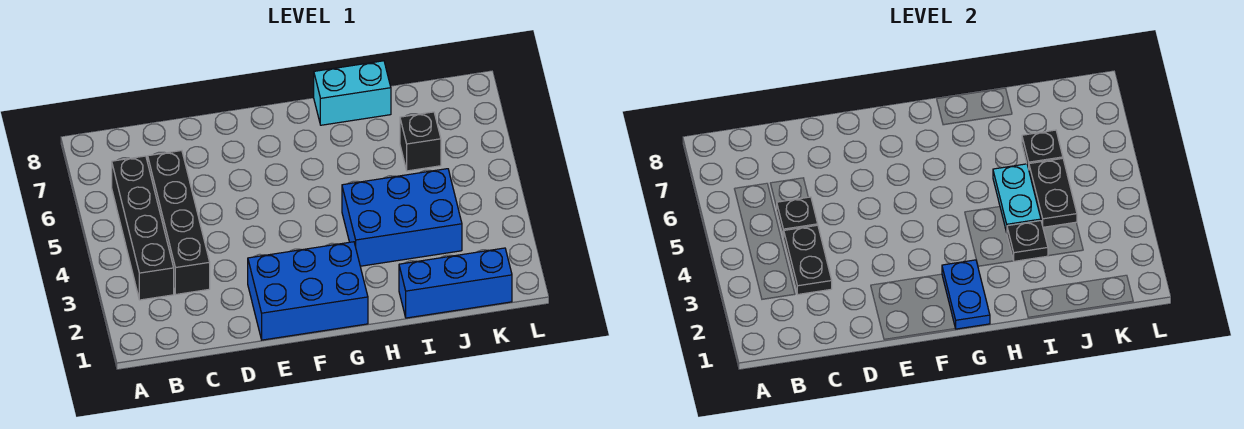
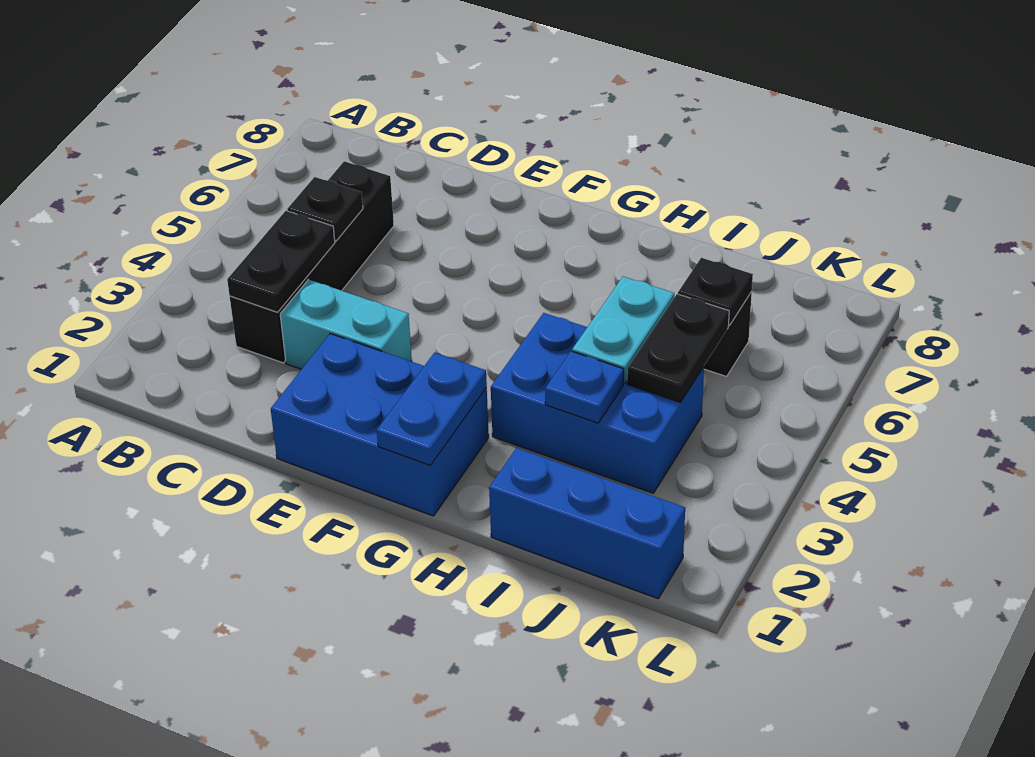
black brick B3:B6 level 1 -> none
cyan brick H8:I8 level 1 -> cyan brick D3:E3 level 1
black plate I3 level 2 -> blue plate I3 level 2

